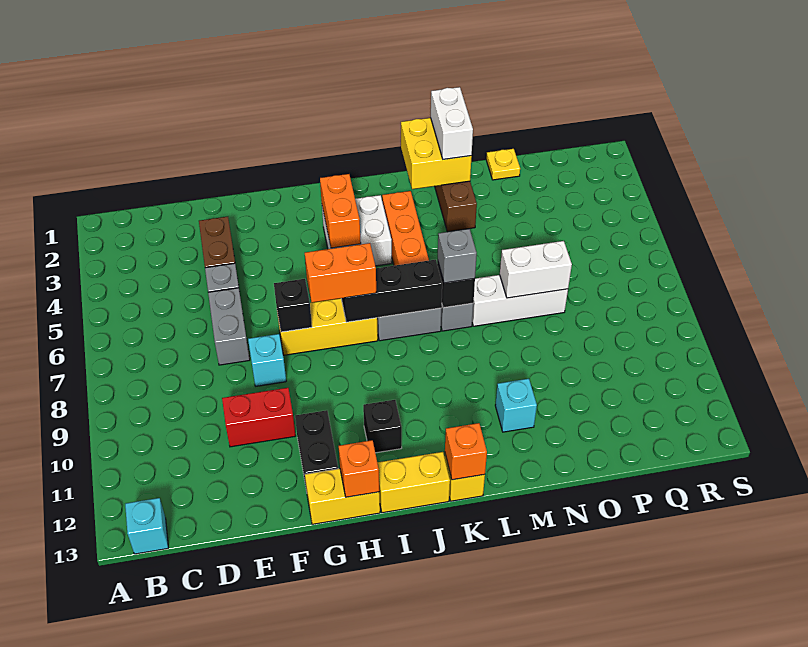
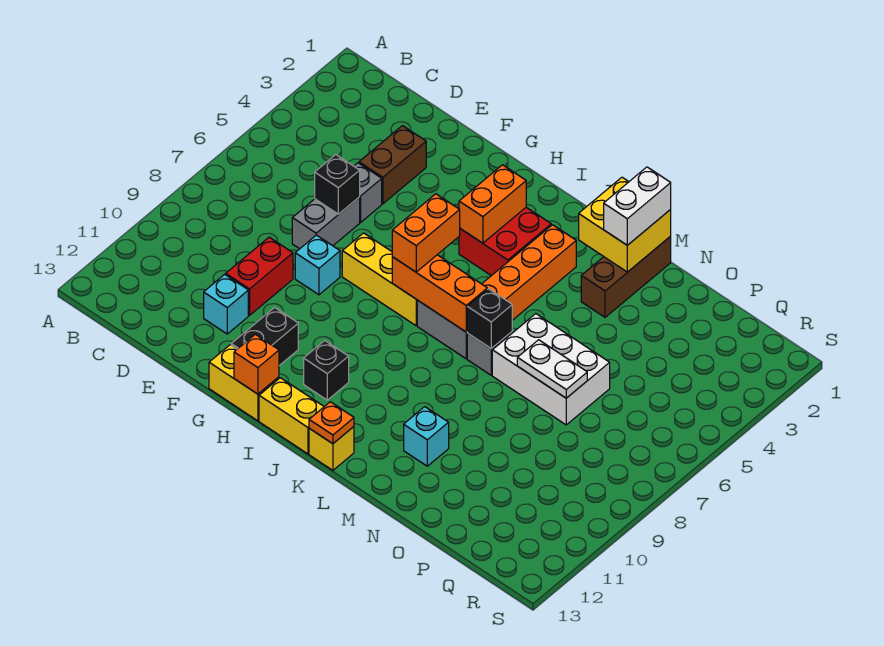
cyan brick B13 level 1 -> cyan brick E11 level 1
red brick E10:F10 level 1 -> red brick E9:E10 level 1
black brick G7 level 2 -> black brick E6 level 2
orange brick H7:I7 level 3 -> orange brick I6:I7 level 3
white brick I3:J4 level 1 -> red brick I3:J4 level 1
black brick I7:K7 level 2 -> orange brick I7:K7 level 2
orange brick K13 level 2 -> orange plate K13 level 2
grey brick L7 level 3 -> none
white brick M7:O7 level 1 -> white brick M6:O7 level 1
white brick N7:O7 level 2 -> white plate N7:O7 level 2
yellow plate O1 level 1 -> none

